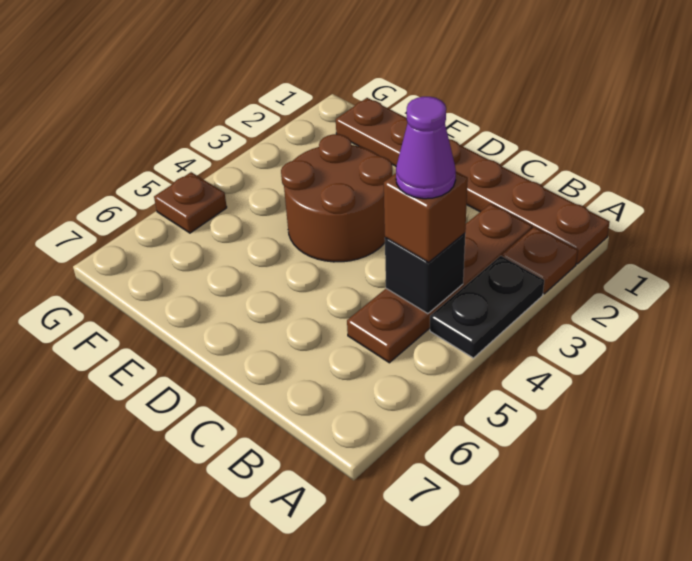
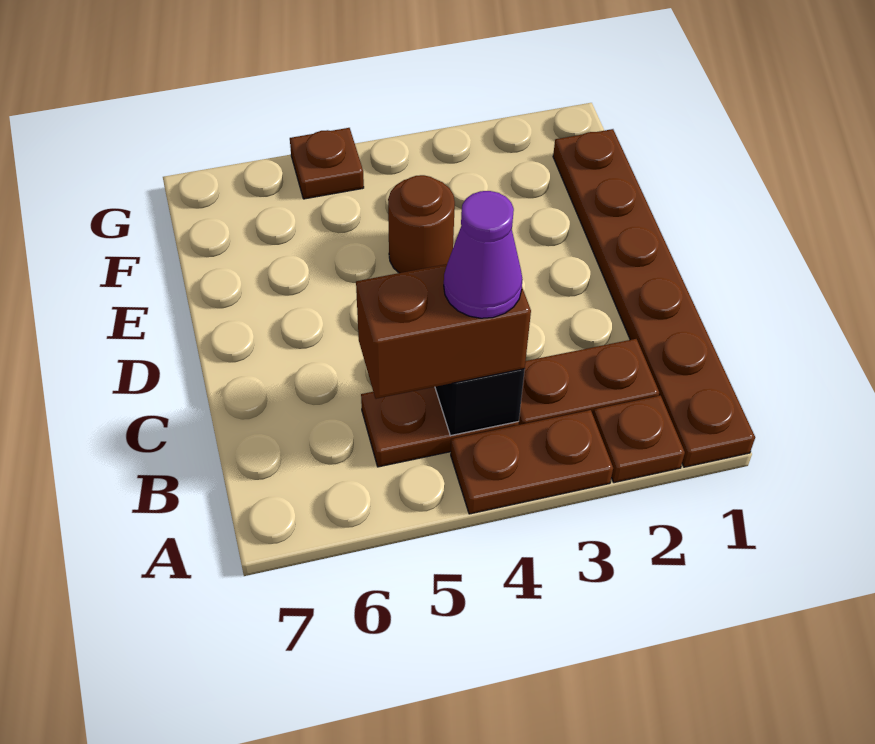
black plate A3:A4 level 1 -> brown plate A3:A4 level 1
brown brick B4 level 3 -> brown brick B4:B5 level 3
brown round brick D3:E4 level 1 -> brown round brick E4 level 1

